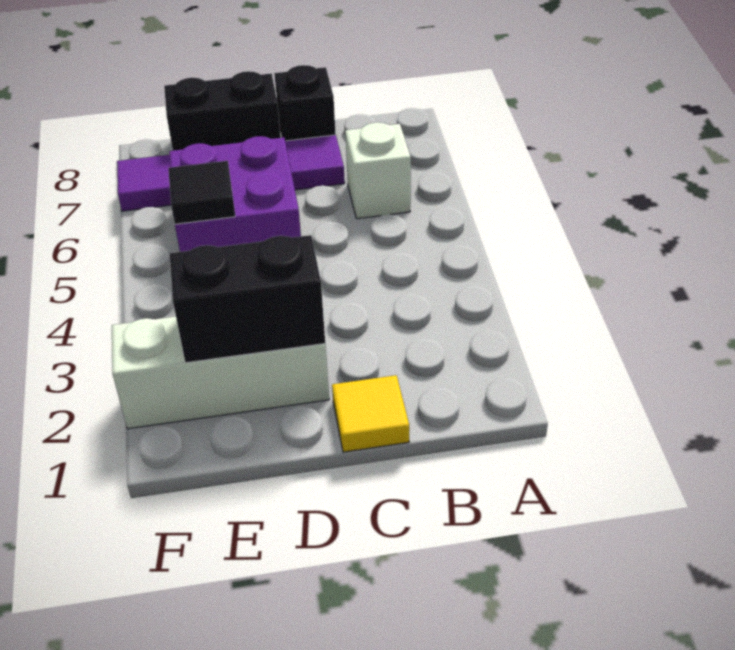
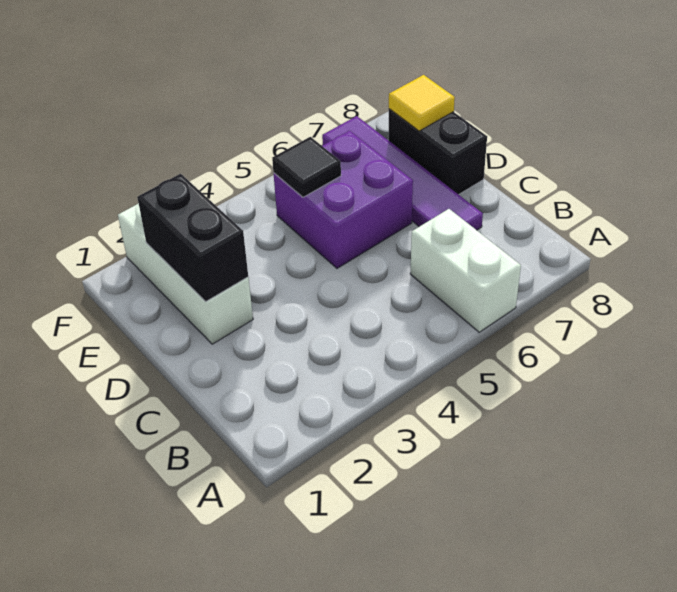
white brick B6 level 1 -> white brick A6:B6 level 1
yellow tile C1 level 1 -> yellow tile E8 level 2
black brick C8 level 1 -> none

